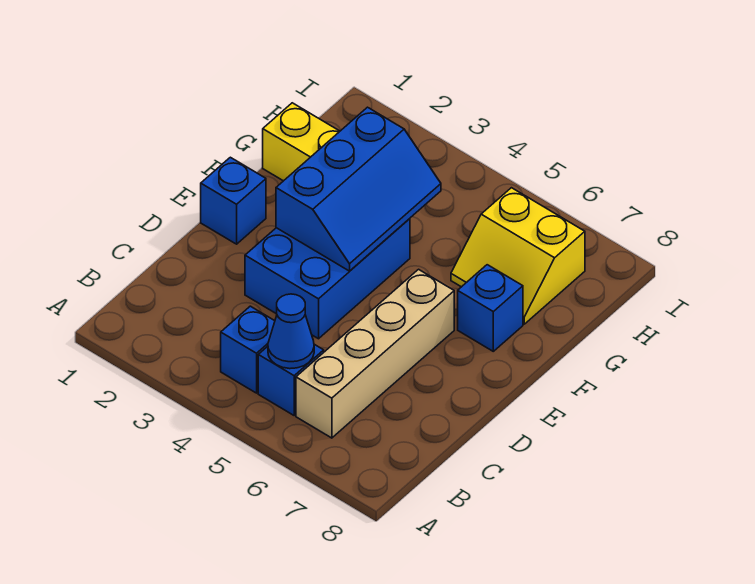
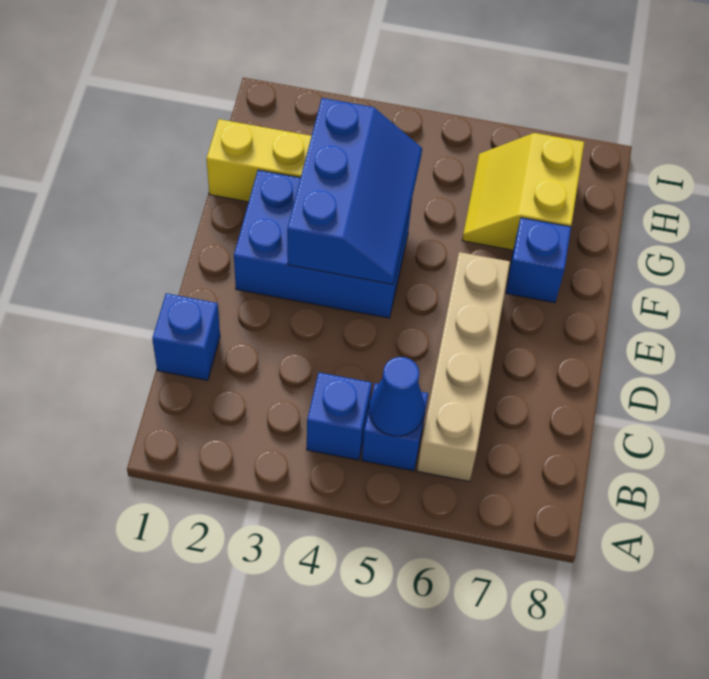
blue brick D3:F4 level 1 -> blue brick E2:F4 level 1
blue brick E1 level 1 -> blue brick C1 level 1
yellow slope G6:H7 level 1 top H -> yellow slope G6:H7 level 1 top 7

